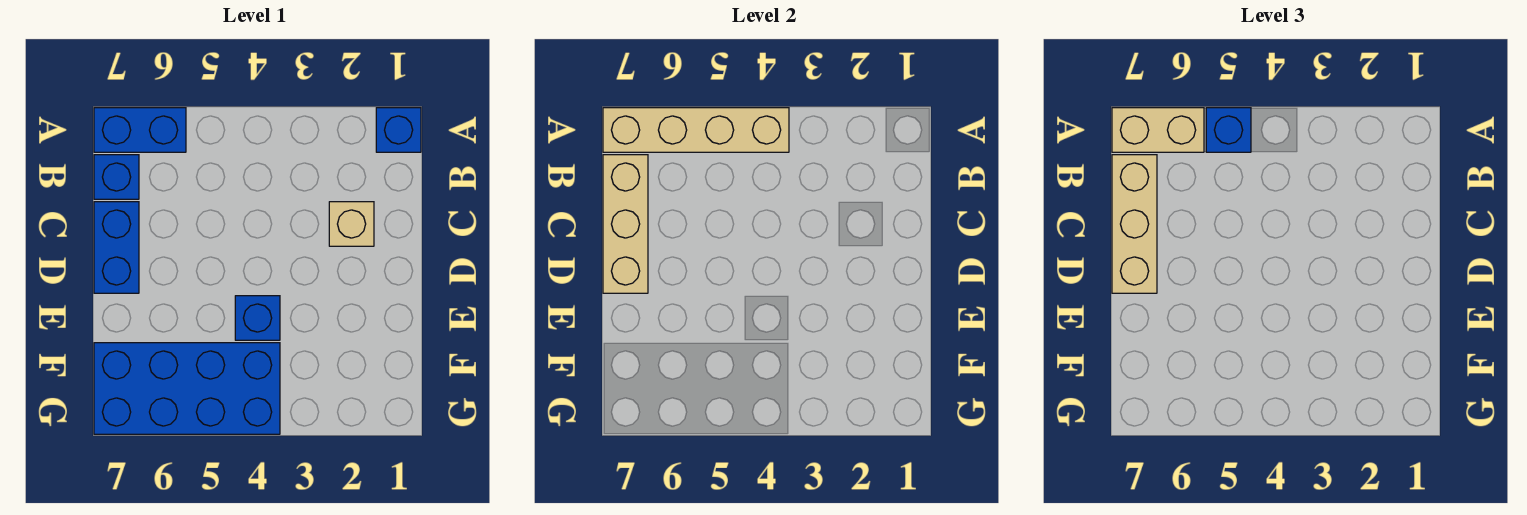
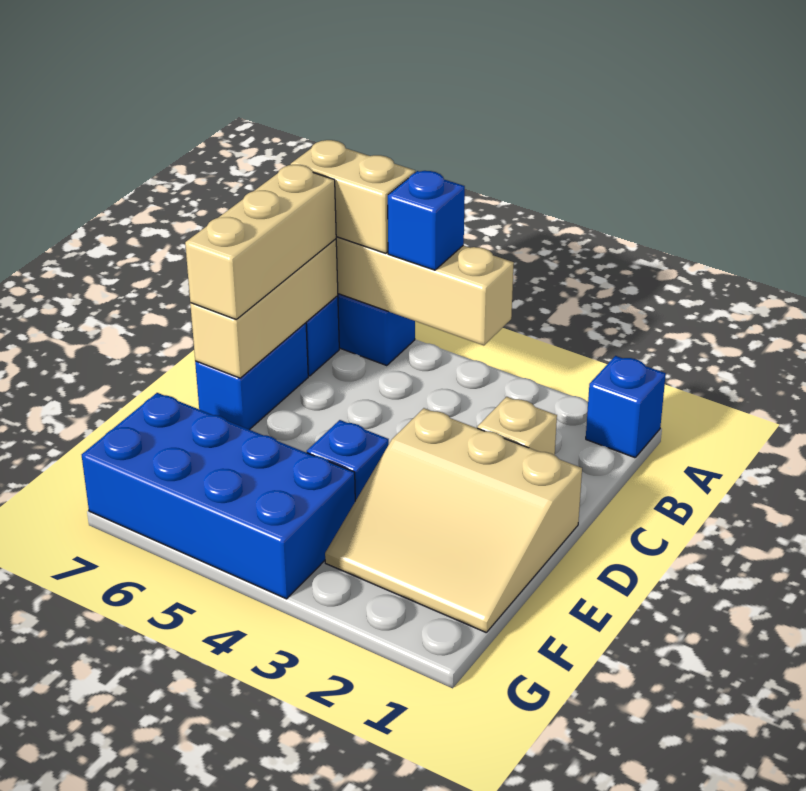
none -> tan slope D1:F3 level 1 top D

